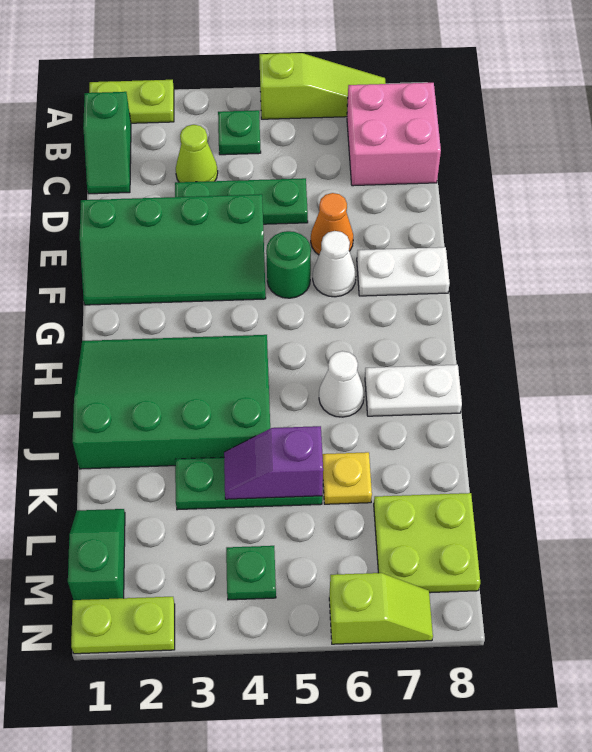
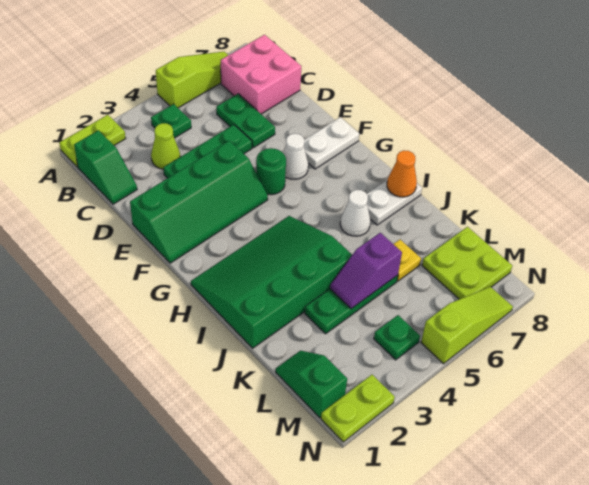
none -> green plate C6:D6 level 1
orange cone E6 level 1 -> orange cone I8 level 2
lime slope N6:N7 level 1 top 6 -> lime slope N5:N7 level 1 top 5

